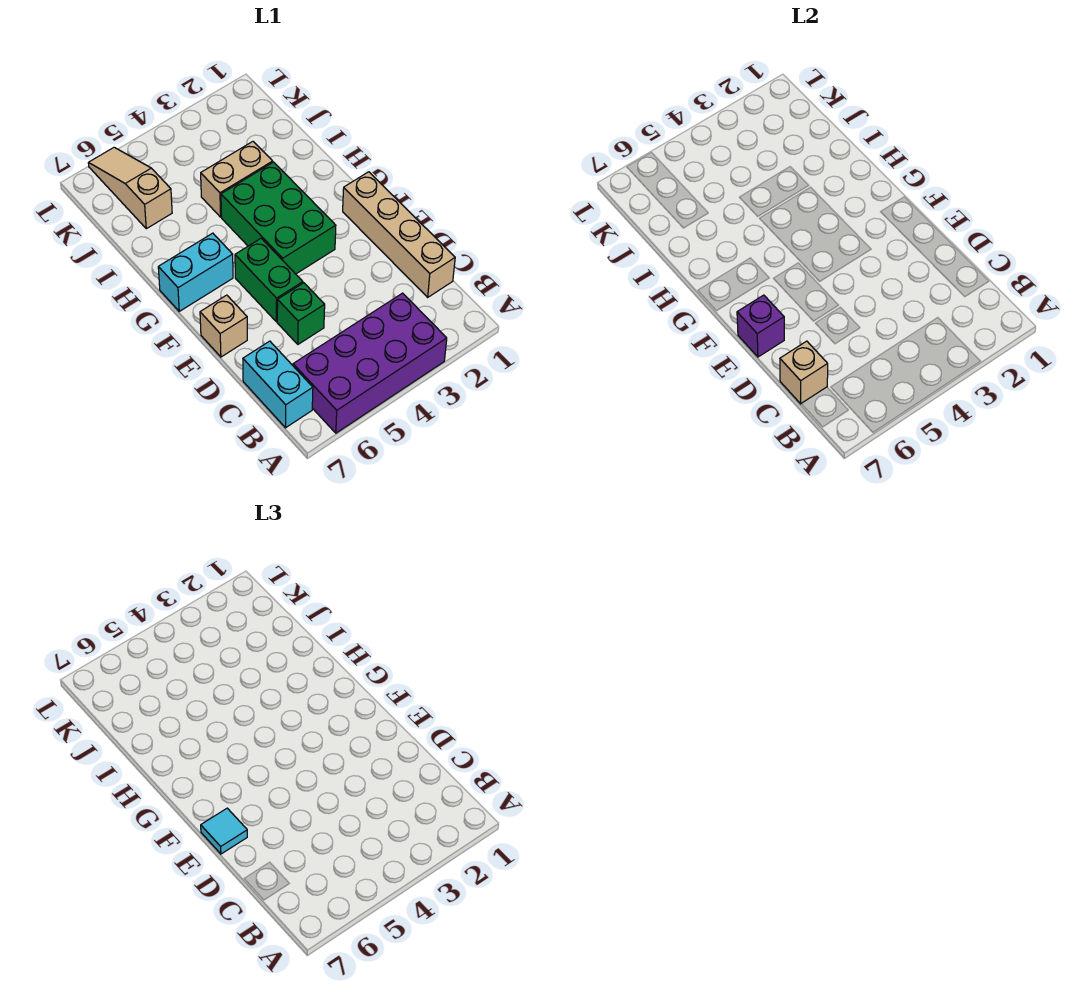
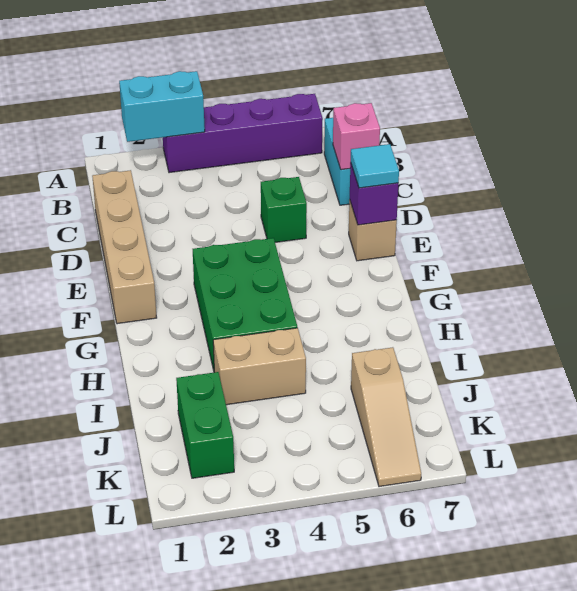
purple brick A3:B6 level 1 -> purple brick A3:A6 level 1
tan brick C7 level 2 -> pink brick C7 level 2
green brick E5:F5 level 1 -> green brick J2:K2 level 1
cyan brick G6:G7 level 1 -> cyan brick A2:A3 level 2

